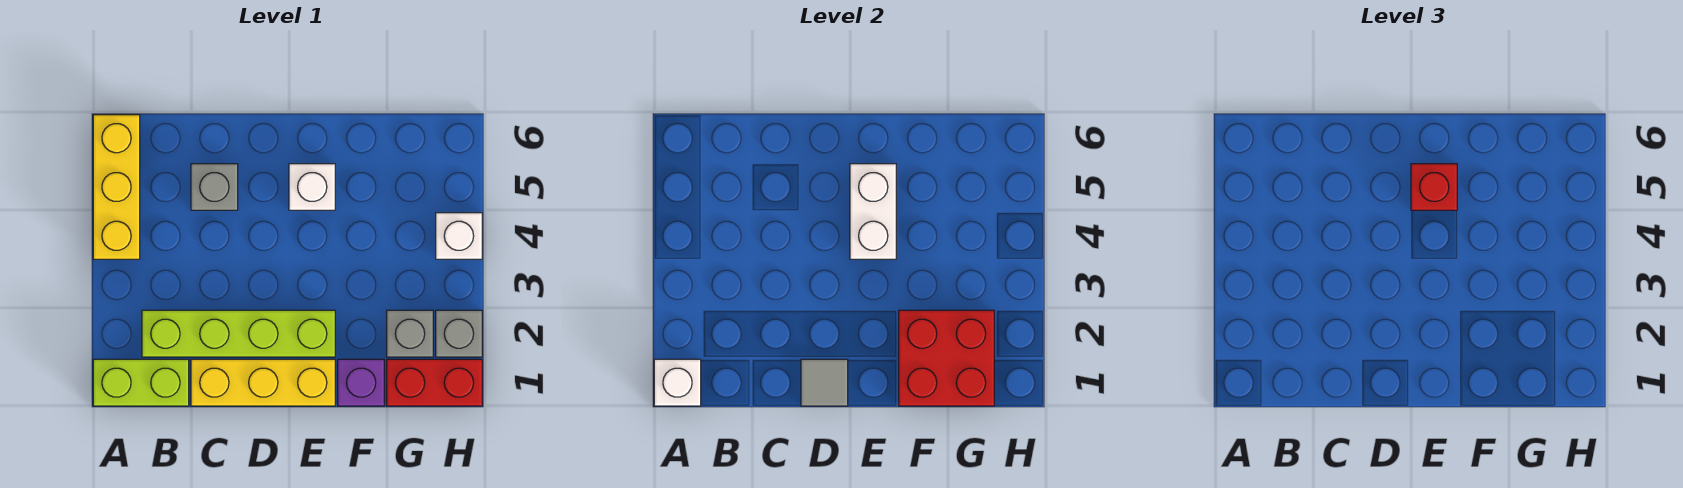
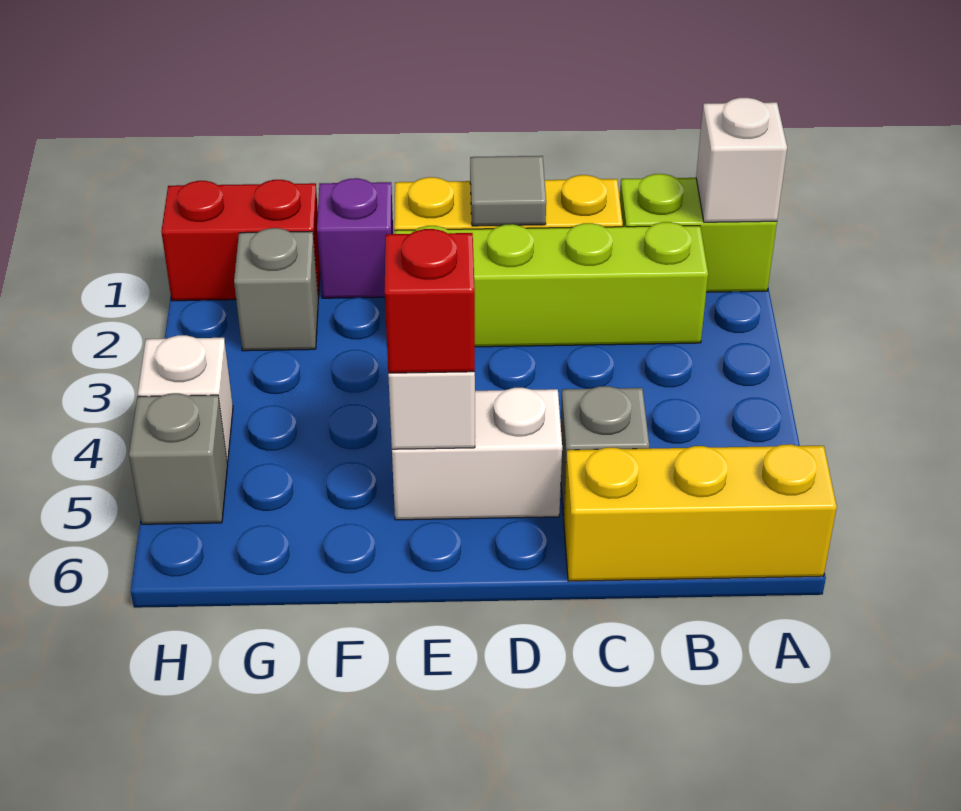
yellow brick A4:A6 level 1 -> yellow brick A6:C6 level 1
white brick E5 level 1 -> white brick D5:E5 level 1
red brick F1:G2 level 2 -> none
grey brick H2 level 1 -> grey brick H5 level 1

